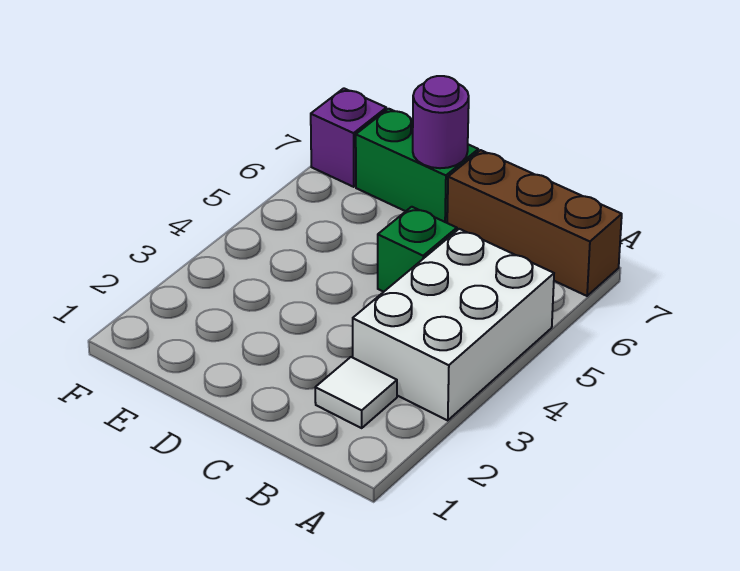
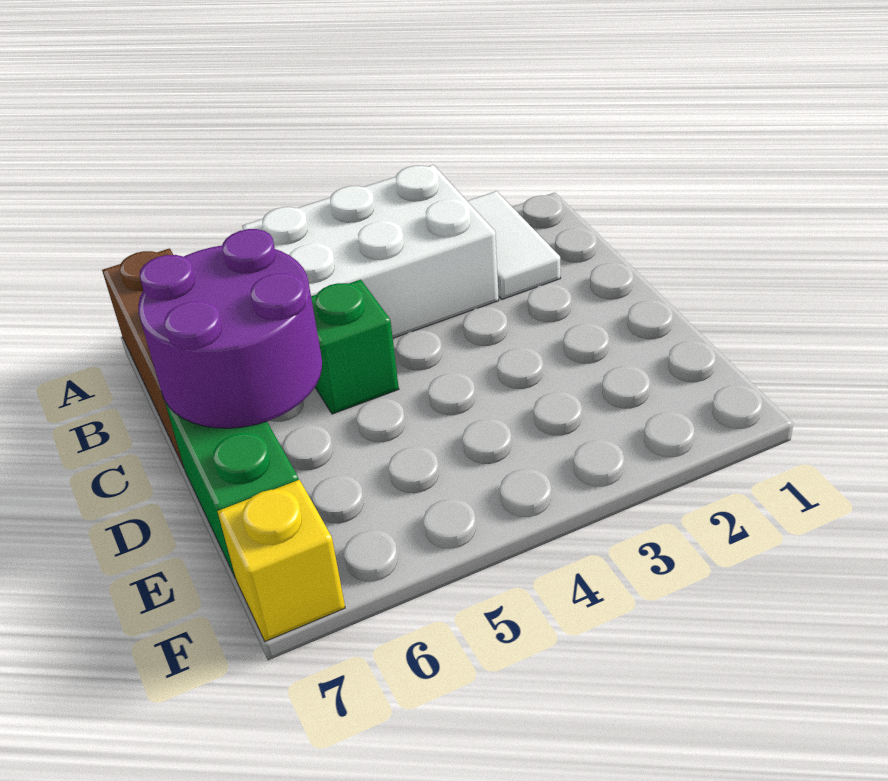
white tile B2 level 1 -> white tile A2:B2 level 1
purple round brick D7 level 2 -> purple round brick C6:D7 level 2
purple brick F7 level 1 -> yellow brick F7 level 1

